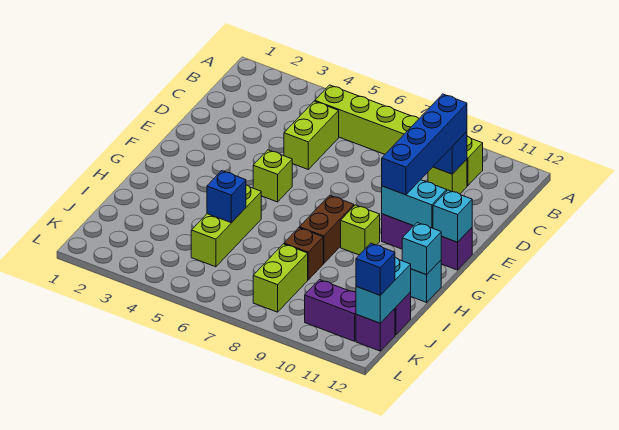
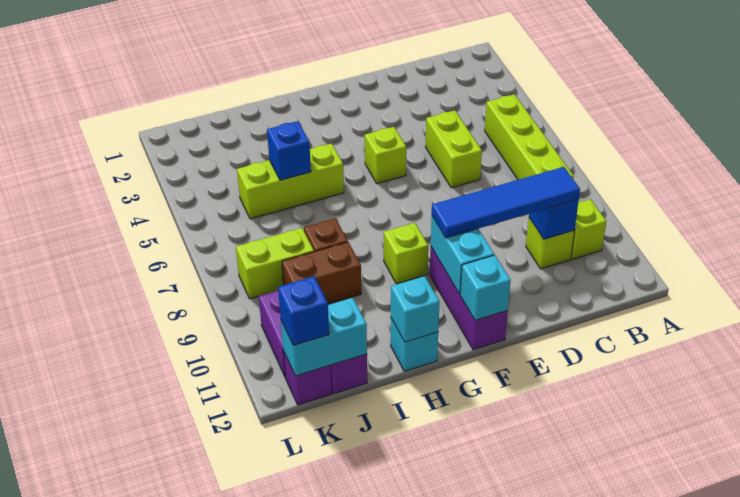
lime brick C5:D5 level 1 -> lime brick D5:D6 level 1
blue brick C10:F10 level 3 -> blue tile C10:F10 level 3
brown brick G8:H8 level 1 -> brown brick I9:J9 level 1

